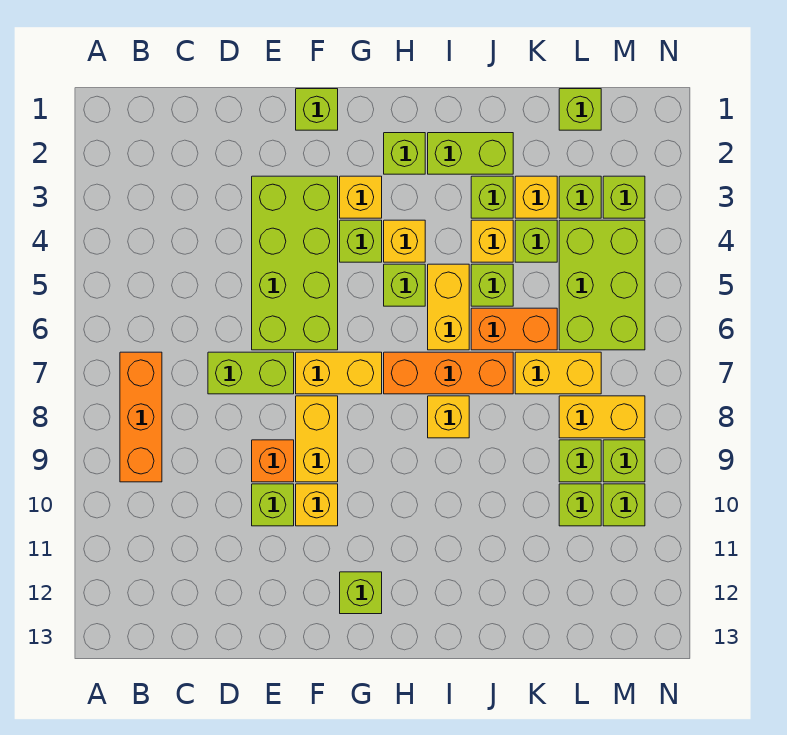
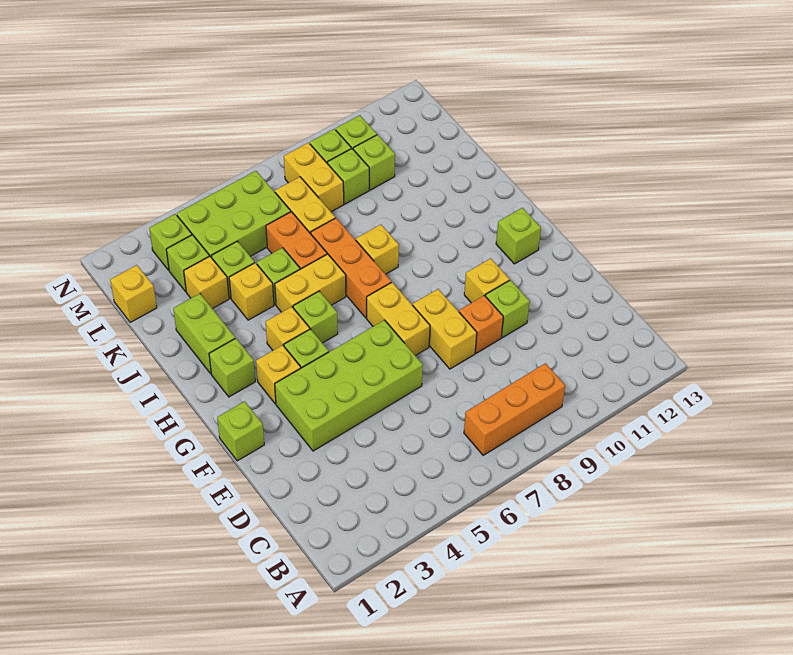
lime brick D7:E7 level 1 -> none
yellow brick F8:F9 level 1 -> yellow brick E8:F8 level 1
lime brick J3 level 1 -> none
lime brick L1 level 1 -> yellow brick L1 level 1

